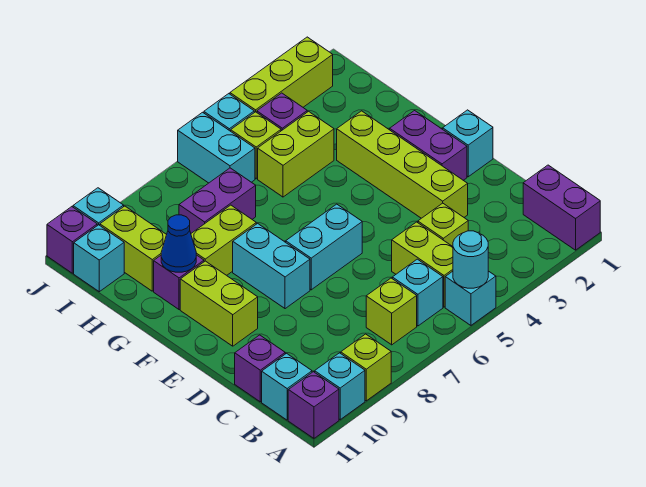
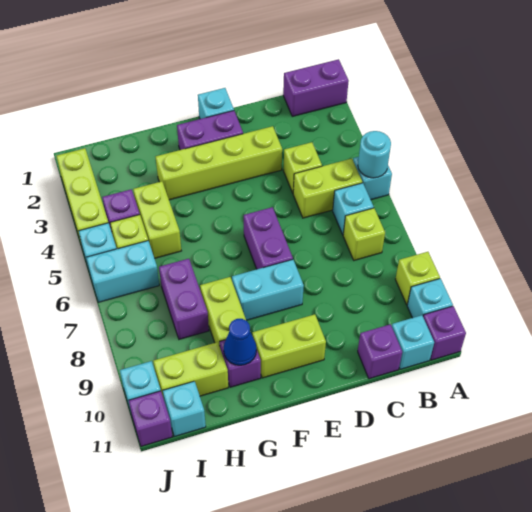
cyan brick E6:E7 level 1 -> purple brick E6:E7 level 1

